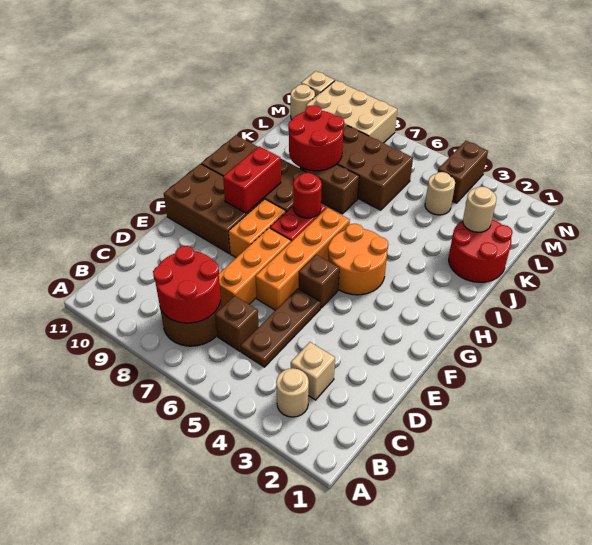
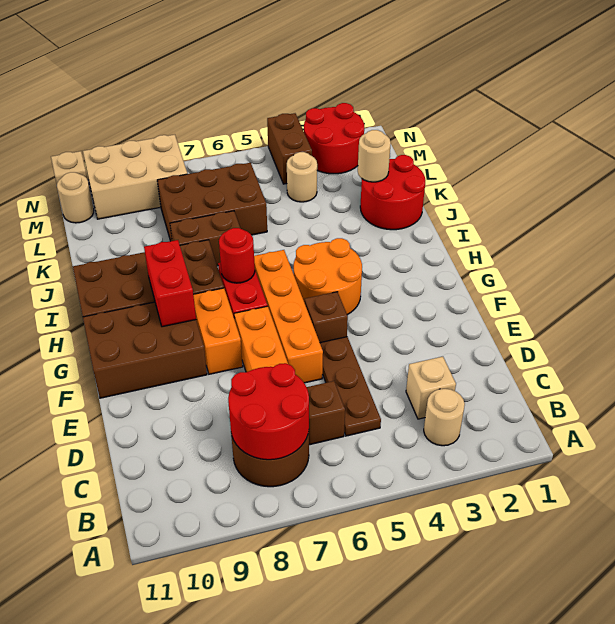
red round brick J8:K9 level 2 -> red round brick M2:N3 level 1

